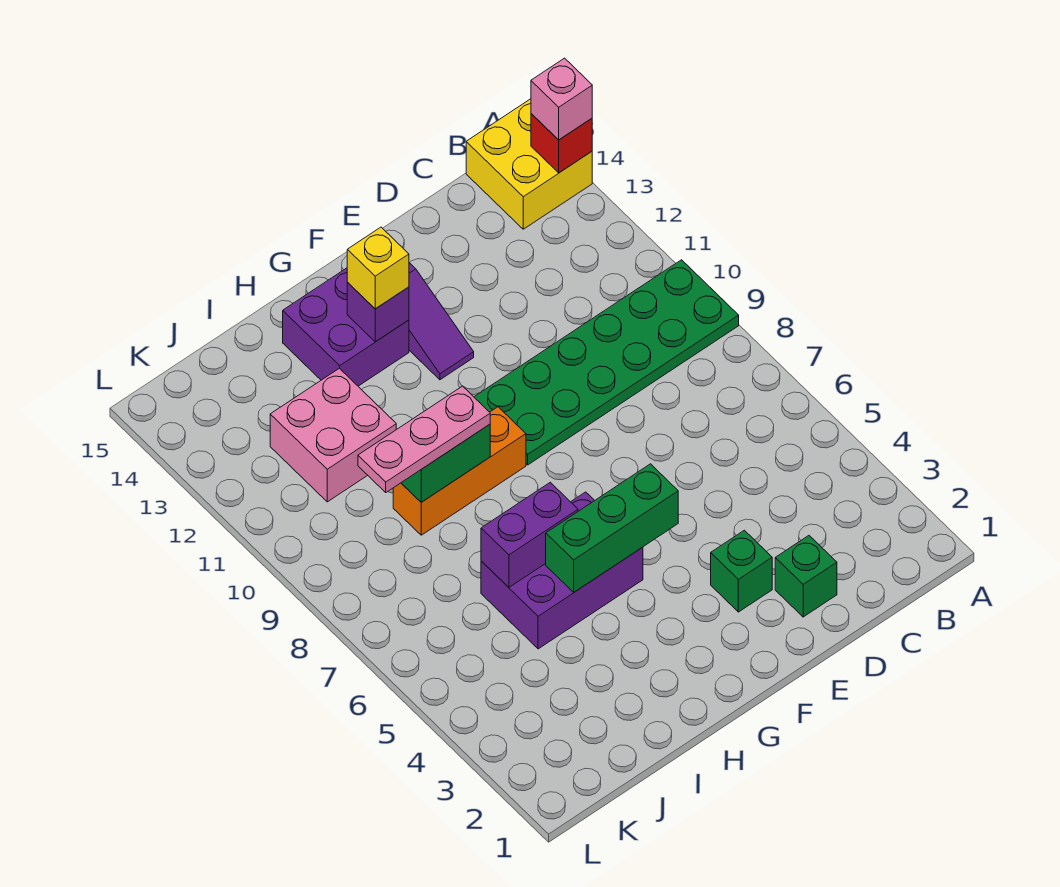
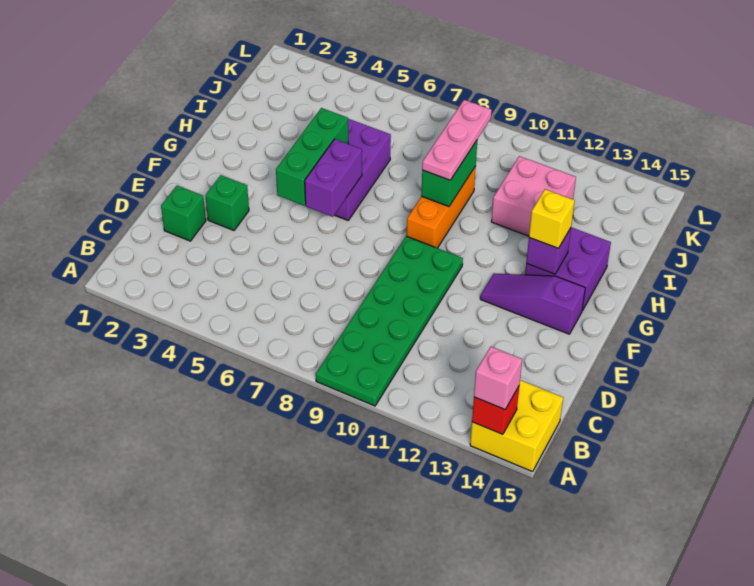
purple brick H6:I6 level 2 -> purple brick F6:G6 level 2

